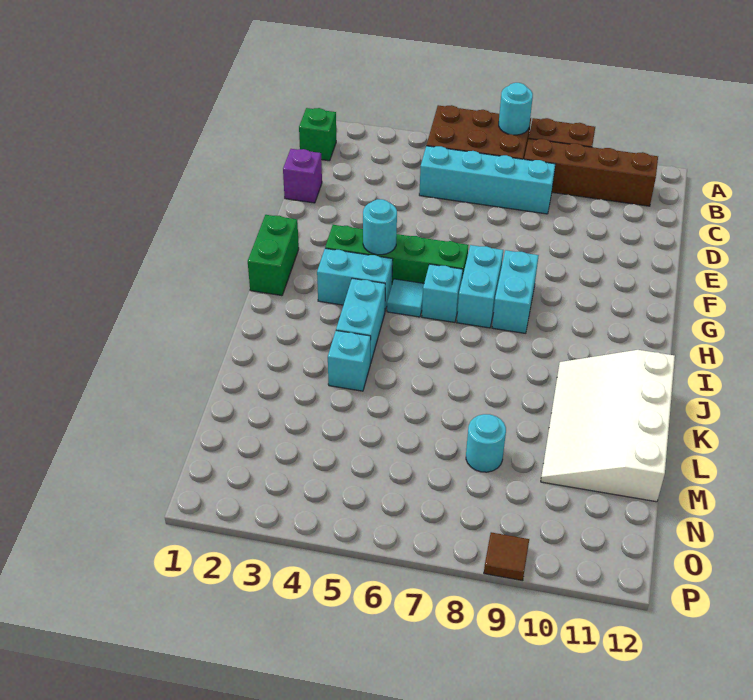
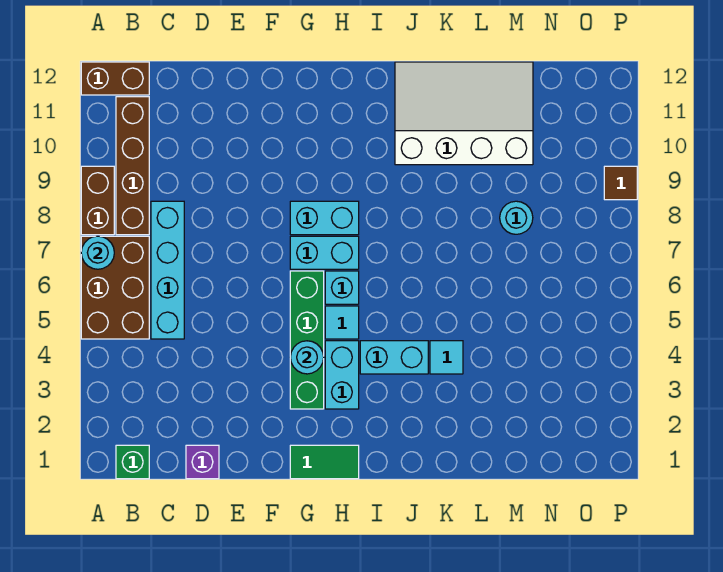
none -> brown brick A12:B12 level 1
green brick G1:H1 level 1 -> green tile G1:H1 level 1
white slope J10:M12 level 1 top 12 -> white slope J10:M12 level 1 top 10
cyan brick K4 level 1 -> cyan tile K4 level 1

